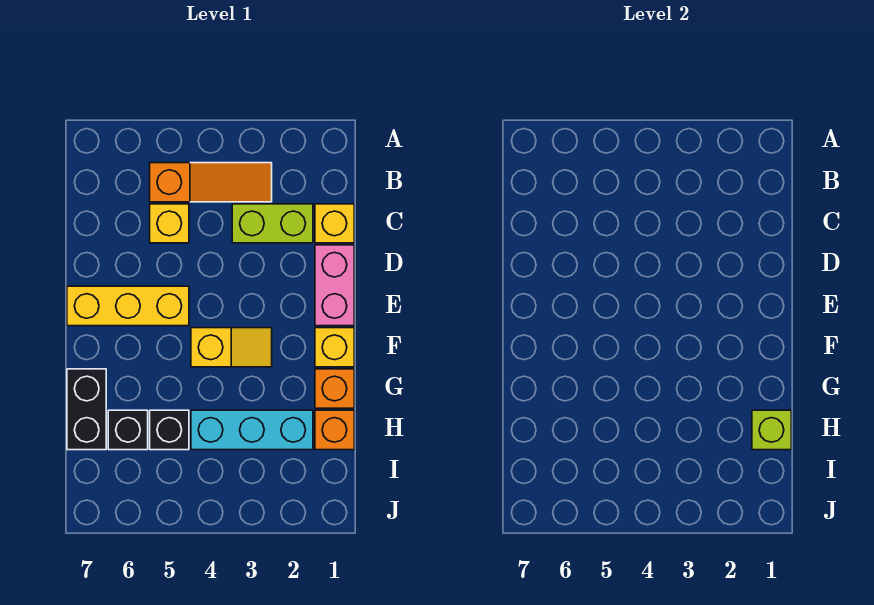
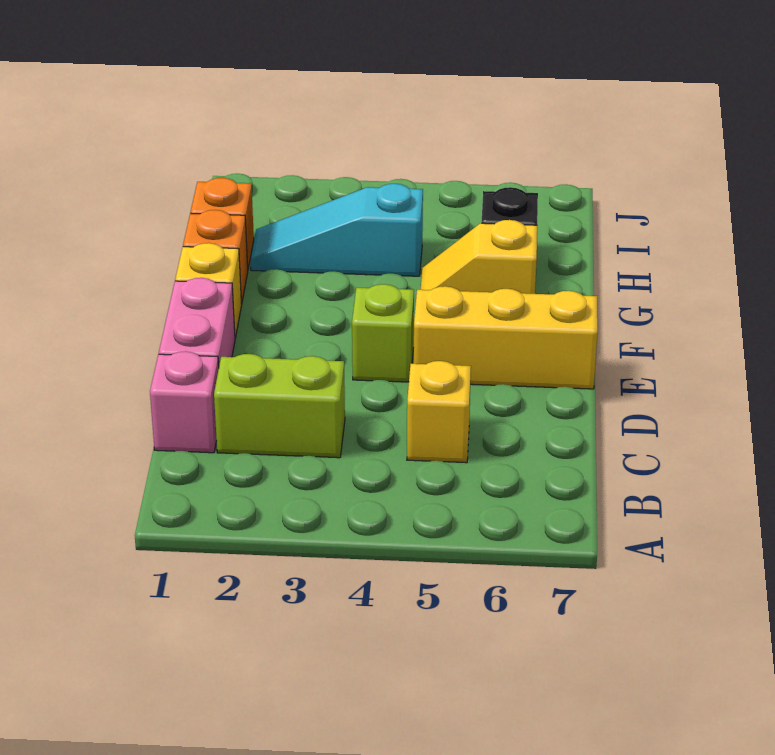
orange slope B3:B5 level 1 top 5 -> none
yellow brick C1 level 1 -> pink brick C1 level 1
yellow slope F3:F4 level 1 top 4 -> yellow slope G5:G6 level 1 top 6
black brick G7:H7 level 1 -> none
lime brick H1 level 2 -> lime brick E4 level 1
cyan brick H2:H4 level 1 -> cyan slope H2:H4 level 1 top 4
black brick H5 level 1 -> none

